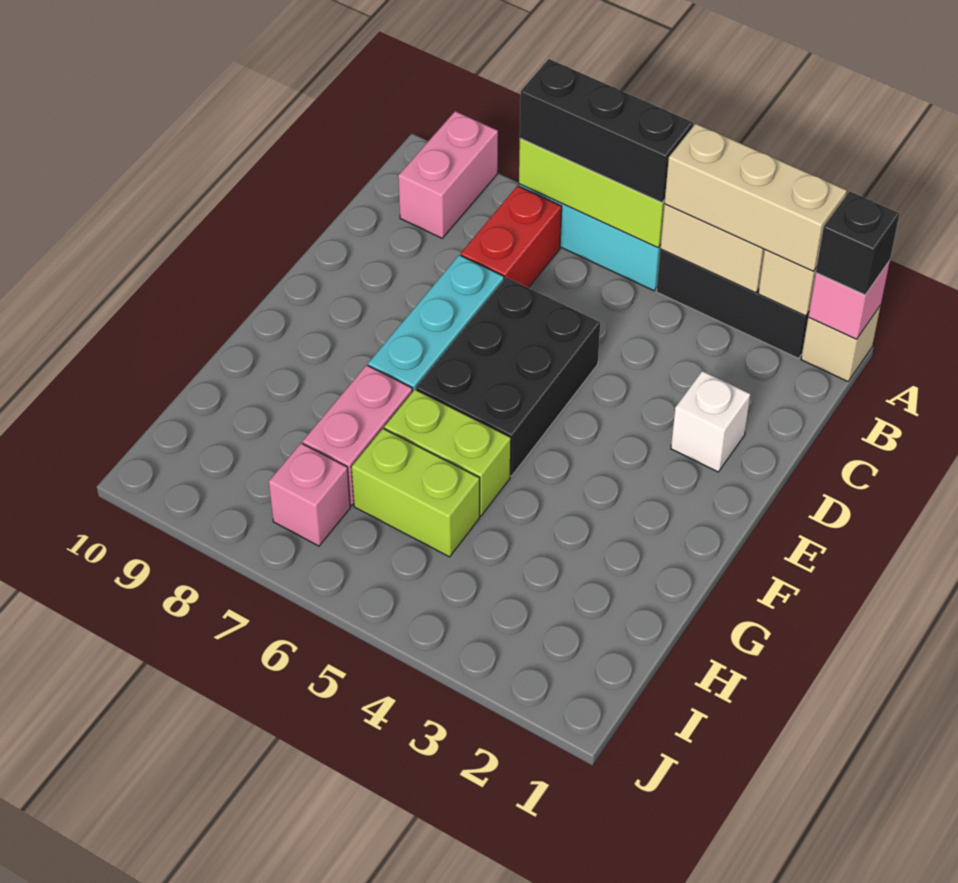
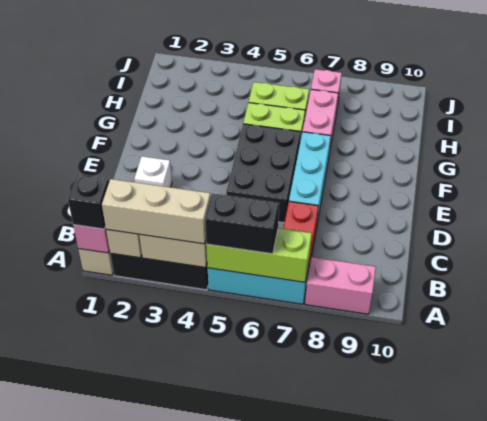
black brick A5:A7 level 3 -> black brick A5:A6 level 3
pink brick A9:B9 level 1 -> pink brick A8:A9 level 1

